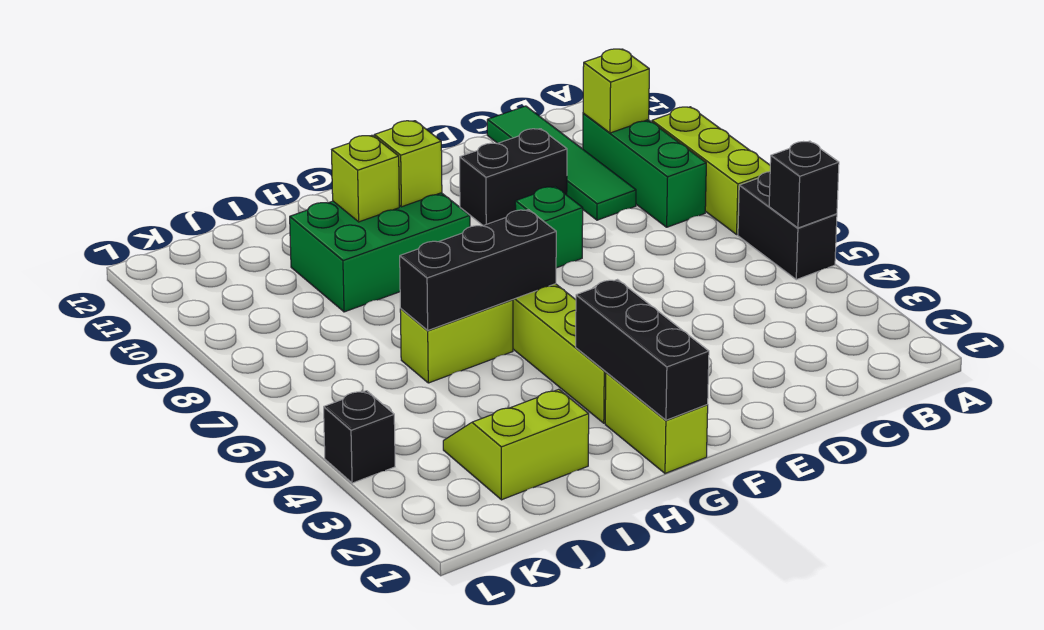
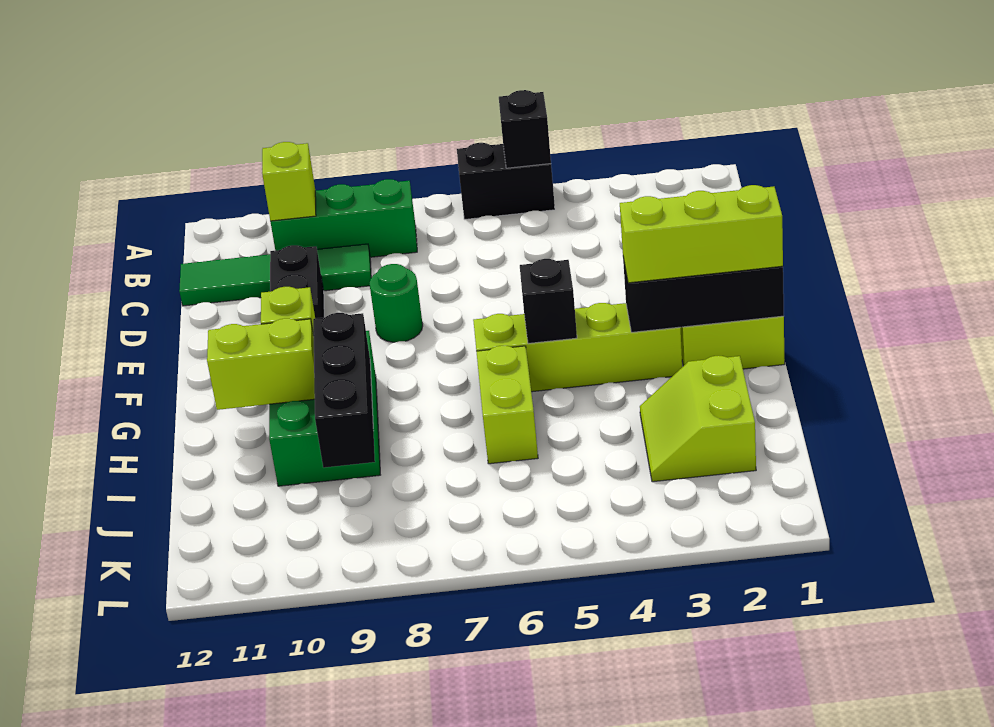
lime brick A7:A9 level 1 -> lime brick G1:G3 level 3
green brick E8 level 1 -> green round brick E8 level 1
black brick G6:I6 level 2 -> black brick H9:J9 level 2
lime brick H10 level 2 -> lime brick H10:H11 level 2
black brick L4 level 1 -> black brick G5 level 2

